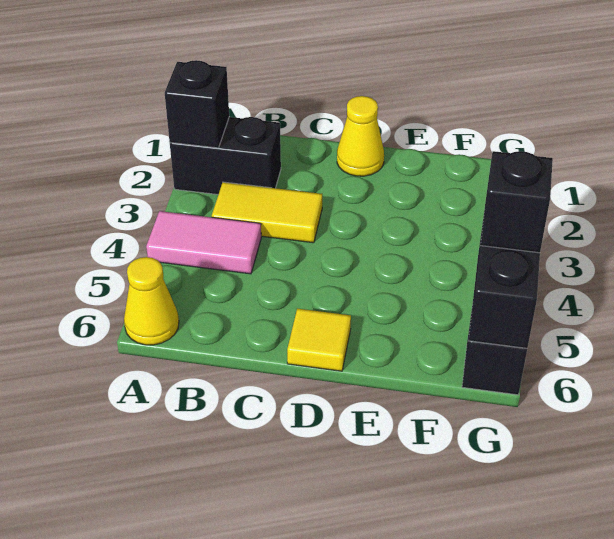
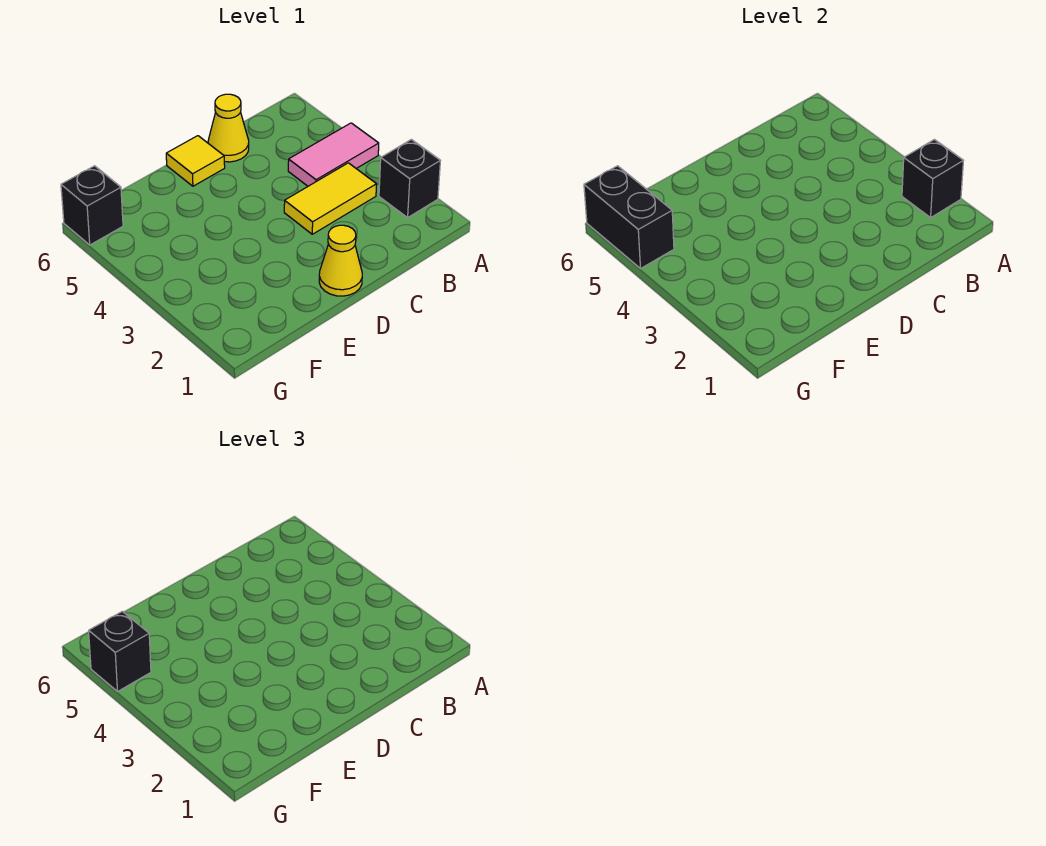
black brick A2:B2 level 1 -> black brick A2 level 1
yellow cone A6 level 1 -> yellow cone C6 level 1

